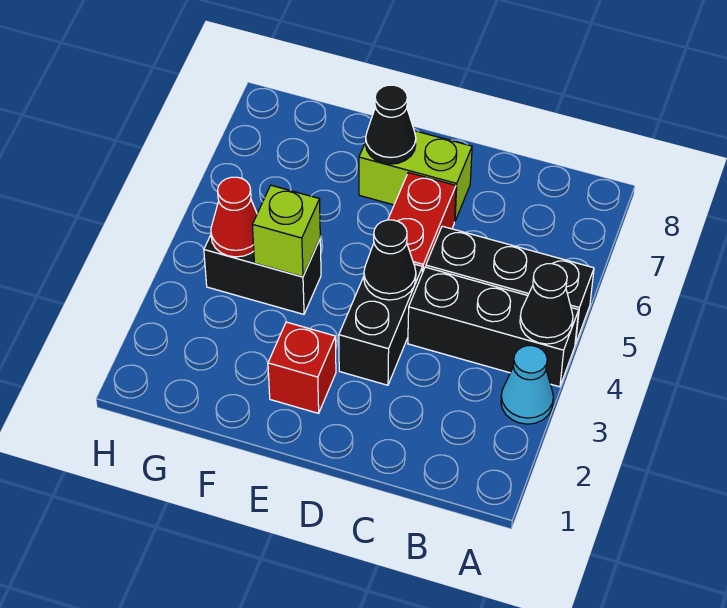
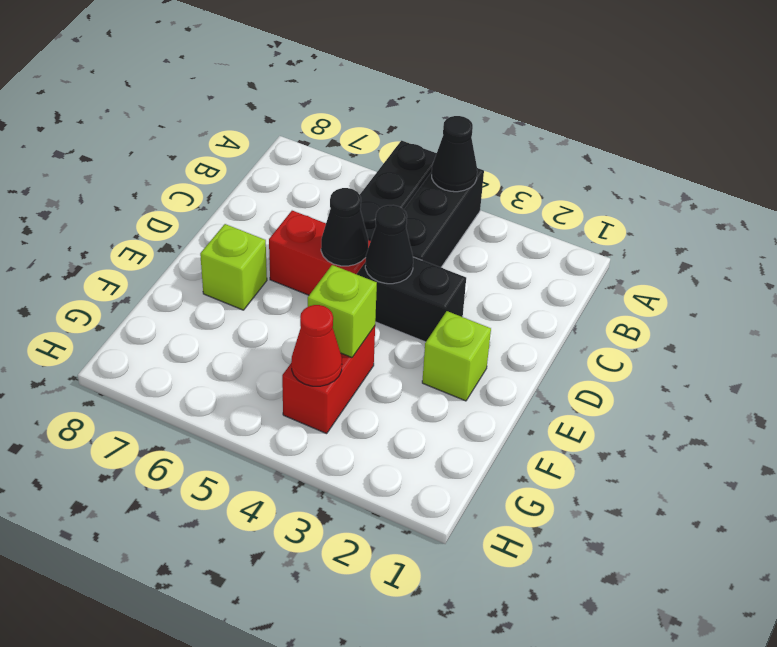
cyan cone A3 level 1 -> none
lime brick D7:E7 level 1 -> lime brick E7 level 1
red brick E2 level 1 -> lime brick E2 level 1
black cone E7 level 2 -> black cone D5 level 2
black brick F4:G4 level 1 -> red brick F4:G4 level 1

